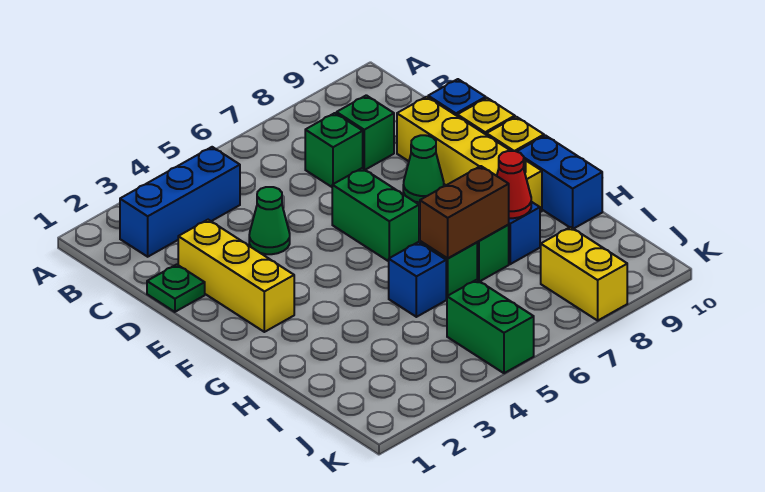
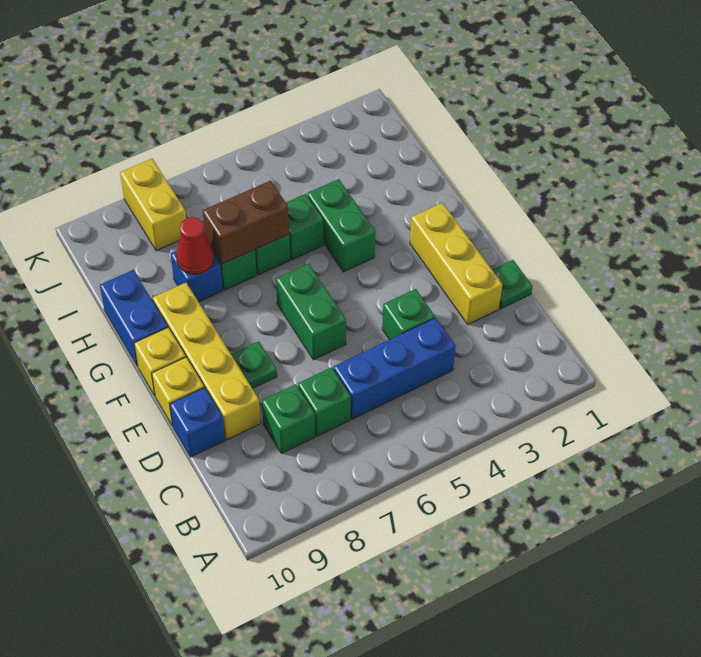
blue brick B2:B4 level 1 -> blue brick C4:C6 level 1
green cone D4 level 1 -> green brick D4 level 1
green cone E8 level 1 -> green plate E8 level 1
blue brick H5 level 1 -> green brick H5 level 1
green brick J5:K5 level 1 -> green brick G4:H4 level 1

